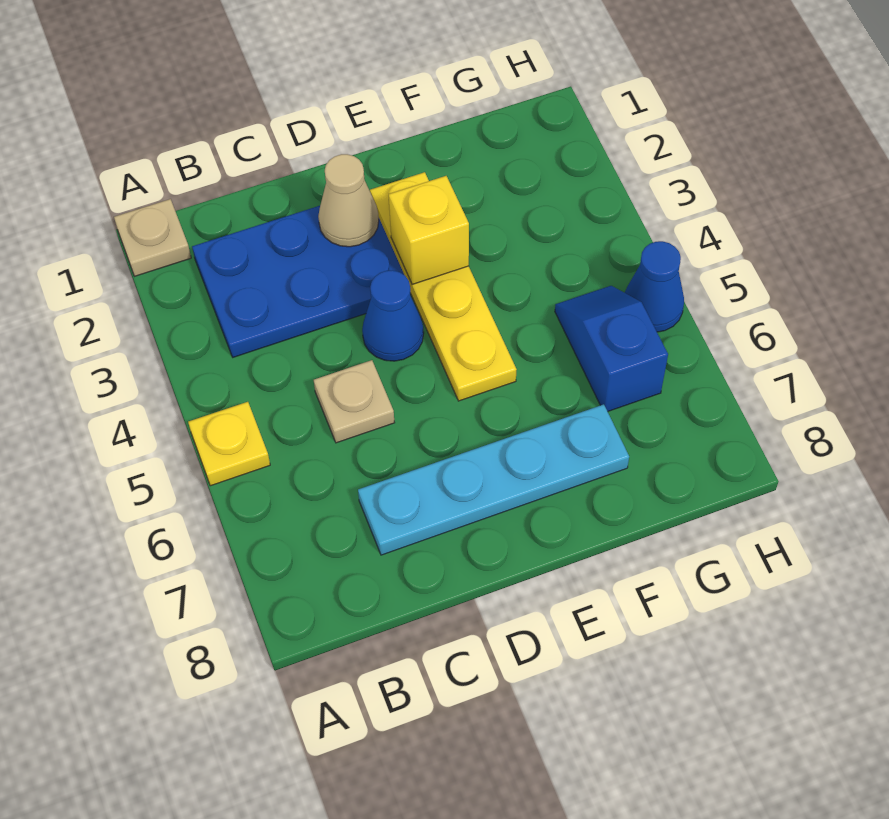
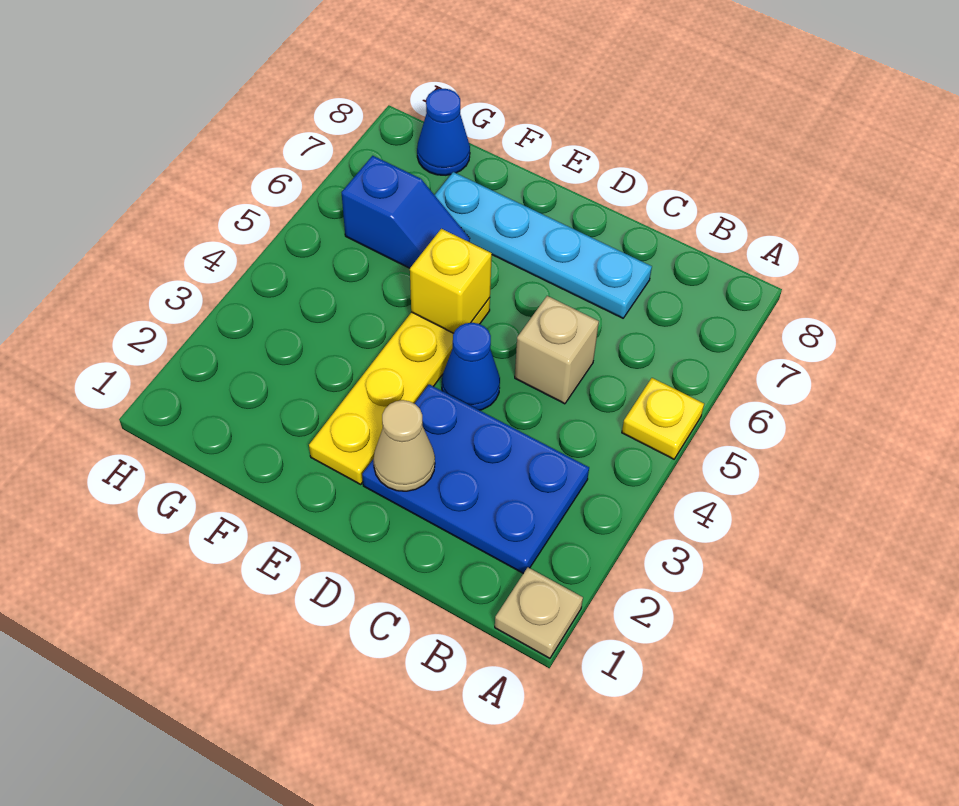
tan plate C5 level 1 -> tan brick C5 level 1
yellow brick E3 level 2 -> yellow brick E5 level 2
blue slope G5:G6 level 1 top 6 -> blue slope F6:G6 level 1 top G
blue cone H5 level 1 -> blue cone G8 level 1

